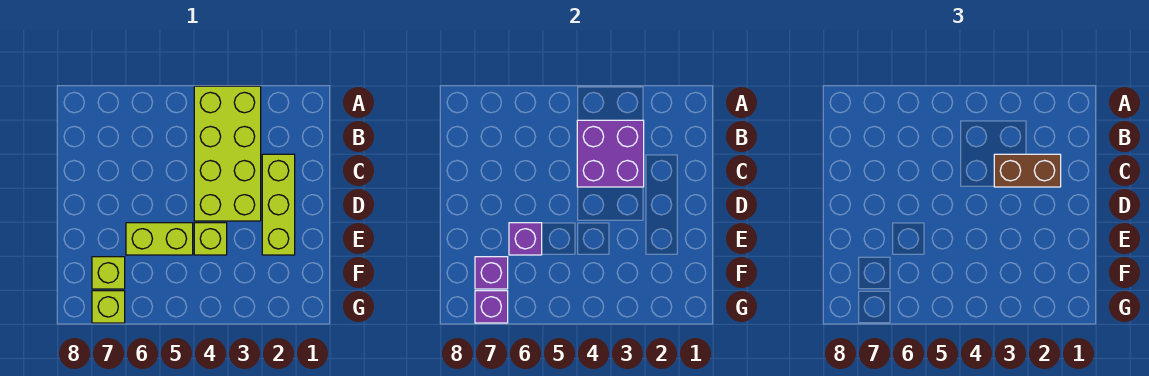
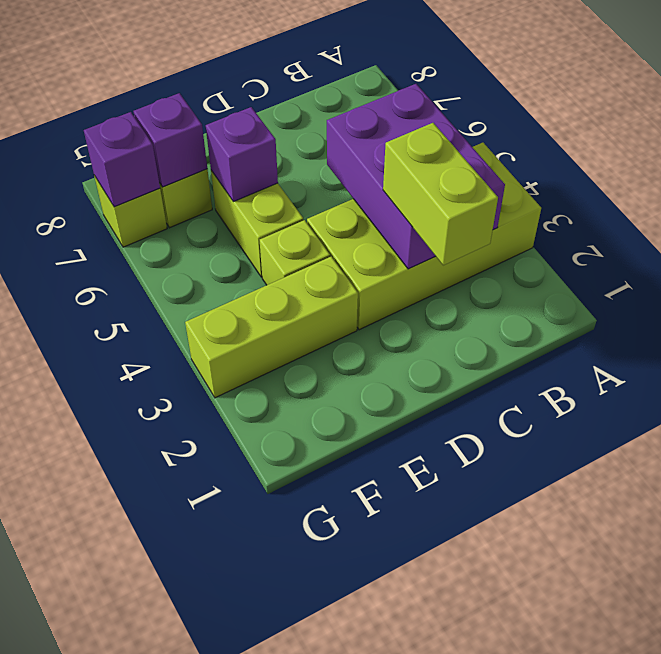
purple brick B3:C4 level 2 -> purple brick B3:C5 level 2
lime brick C2:E2 level 1 -> lime brick E3:G3 level 1
brown brick C2:C3 level 3 -> lime brick C2:C3 level 3

